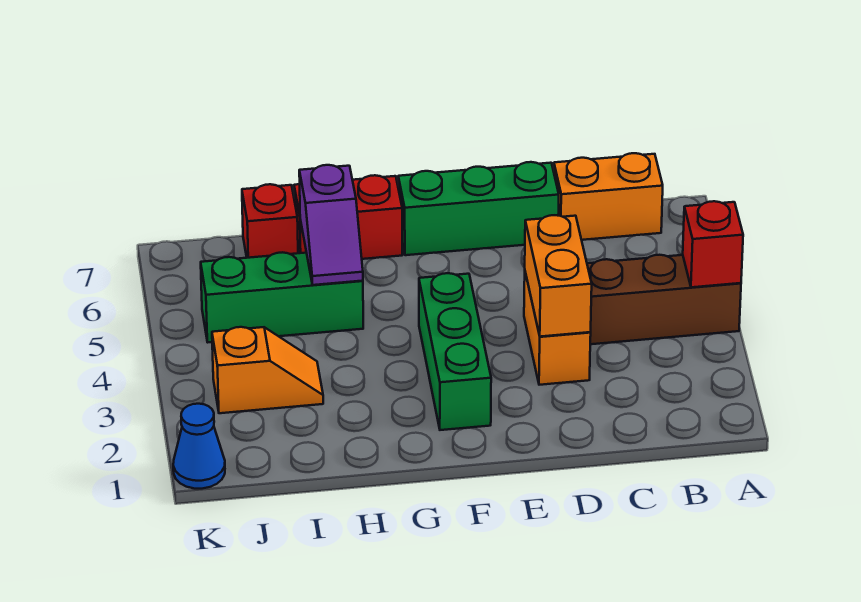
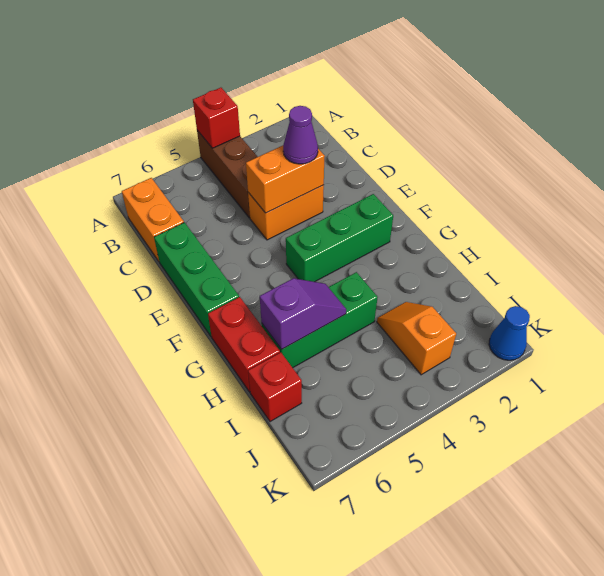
none -> purple cone D3 level 3
green brick H5:J5 level 1 -> green brick H4:H6 level 1

